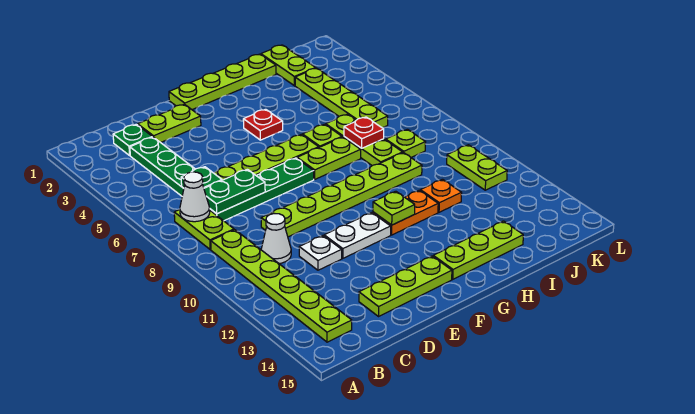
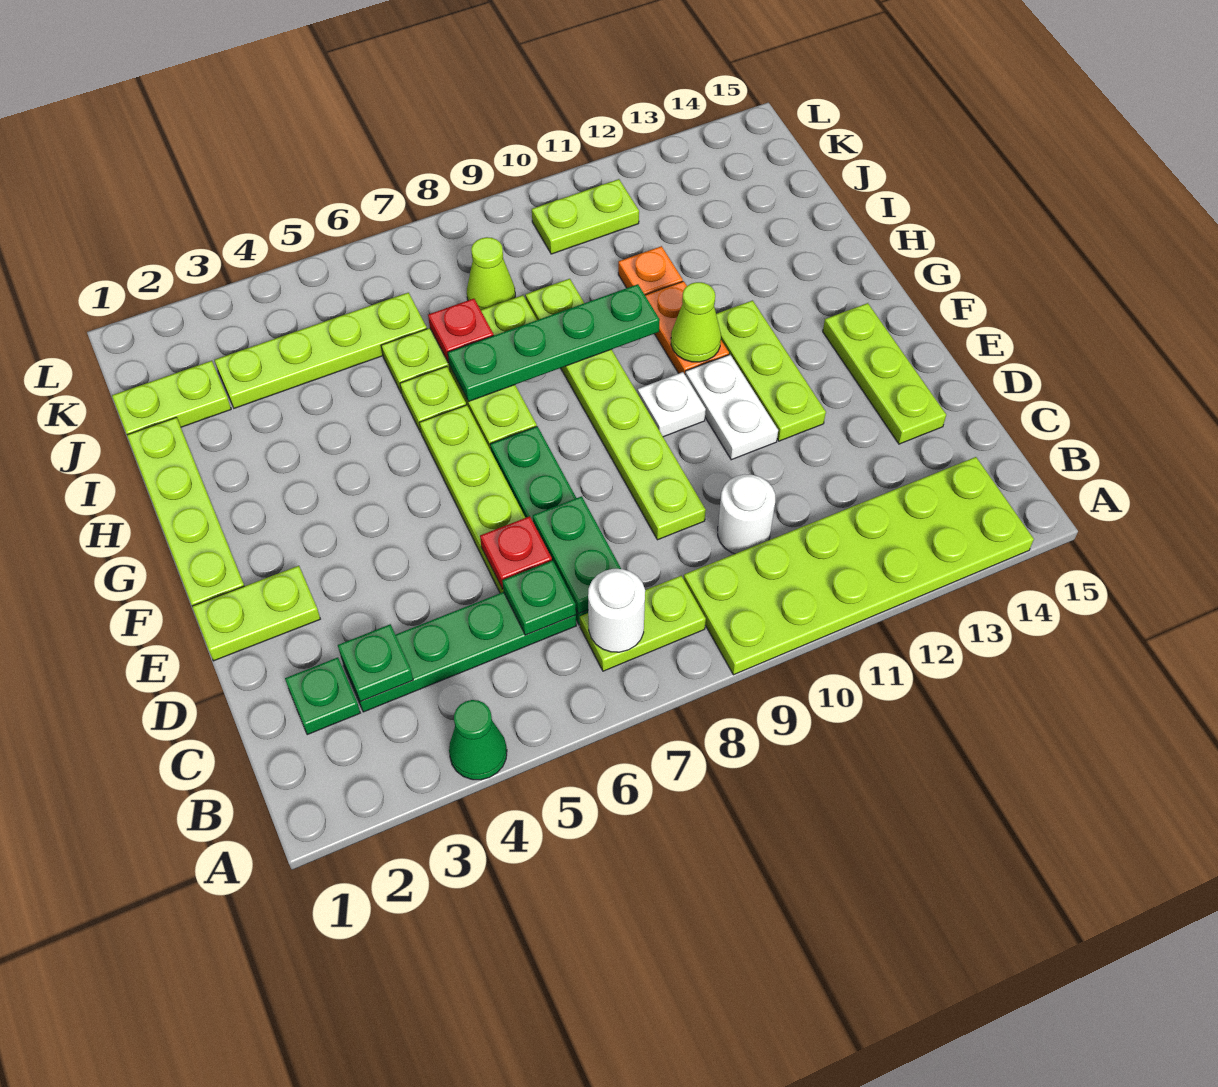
none -> green cone A4 level 1
white cone B7 level 2 -> white round brick B7 level 2
lime plate B9:B14 level 1 -> lime plate A9:B14 level 1
none -> green plate C3 level 2
white cone C10 level 1 -> white round brick C10 level 1
lime plate D2:E2 level 1 -> lime plate E1:E2 level 1
white plate D11 level 1 -> white plate F10 level 1
red plate G4 level 1 -> red plate D6 level 2
lime plate G11 level 2 -> lime cone G11 level 2
lime plate G14:I14 level 1 -> lime plate E12:G12 level 1
none -> green plate H7:H10 level 2
lime plate J8 level 1 -> lime cone J8 level 1

